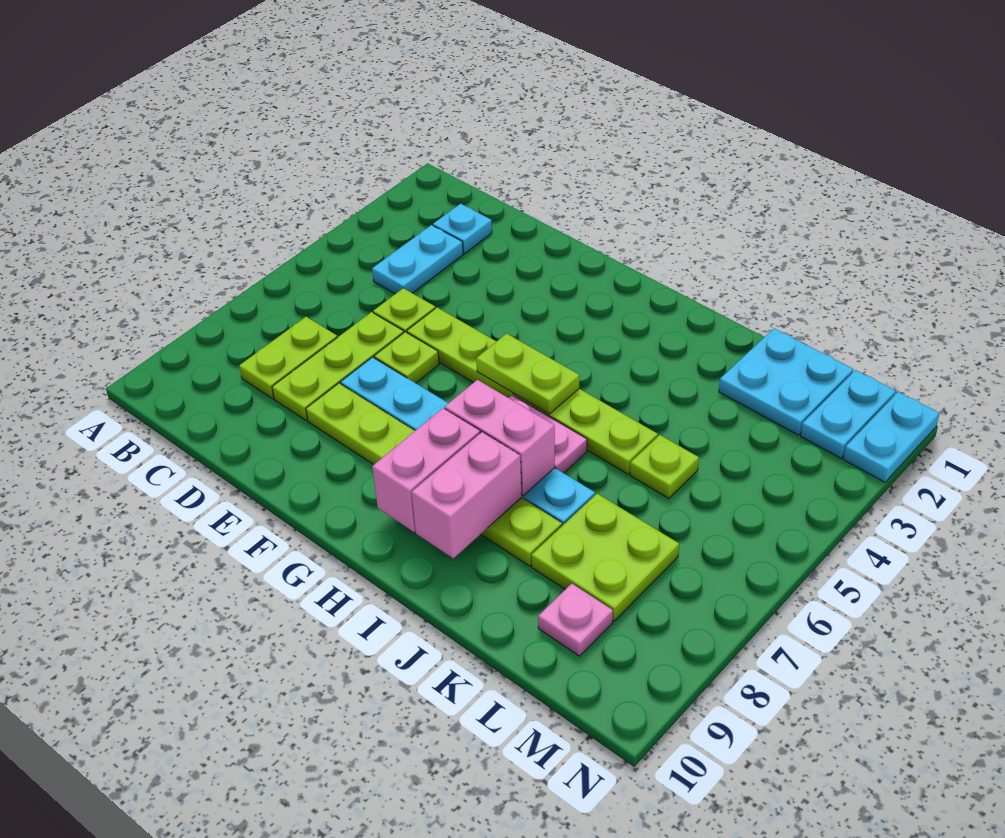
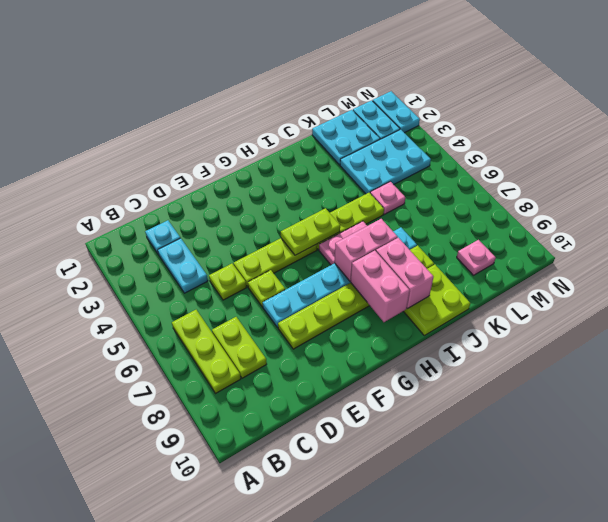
lime plate D6:D8 level 1 -> lime plate B6:B8 level 1
none -> cyan plate K3:M4 level 1
lime plate K5 level 1 -> pink plate K5 level 1
lime plate K7:L8 level 1 -> lime plate I9:J10 level 1

